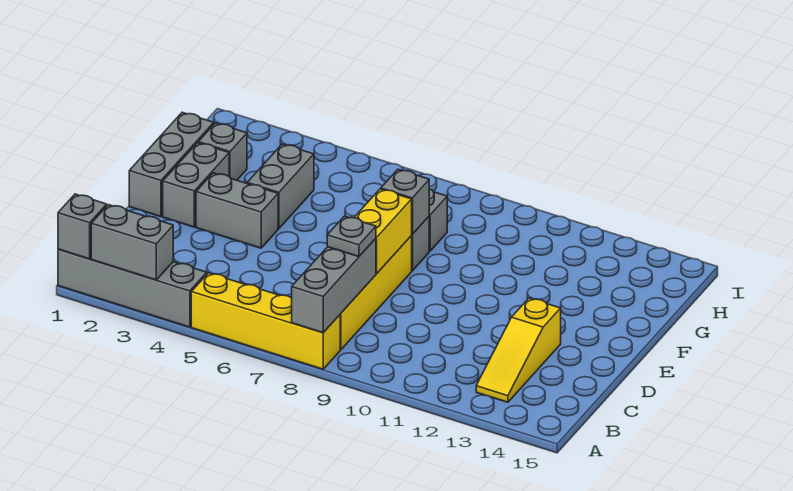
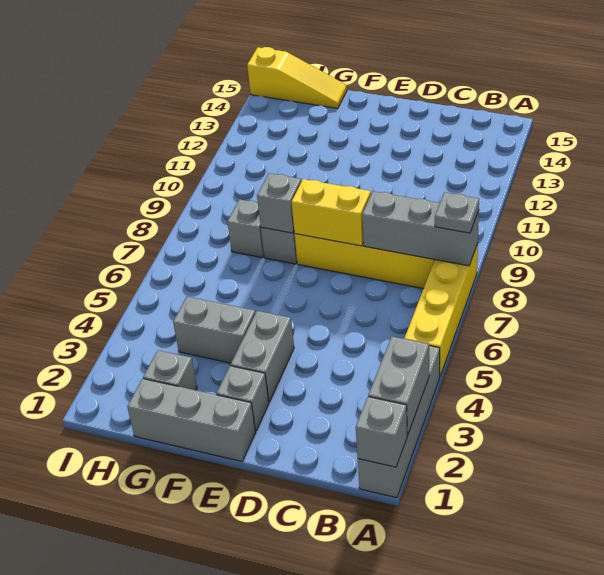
yellow slope B13:D13 level 1 top D -> yellow slope G15:I15 level 1 top I
grey plate C8 level 3 -> grey plate A8 level 3
grey brick E2:F2 level 1 -> grey brick E2 level 1

